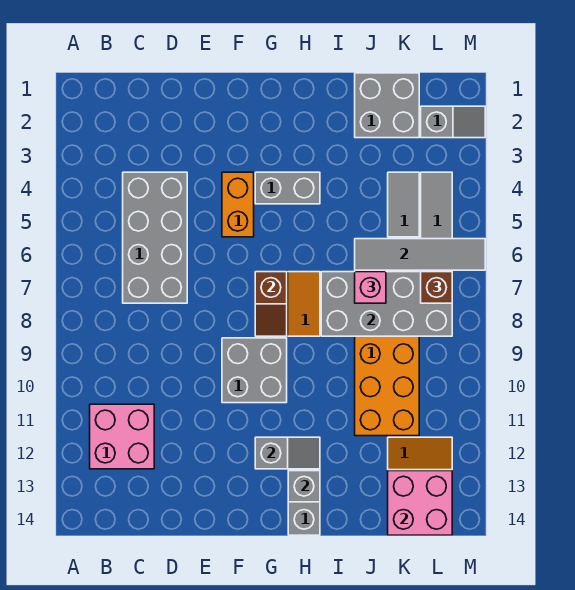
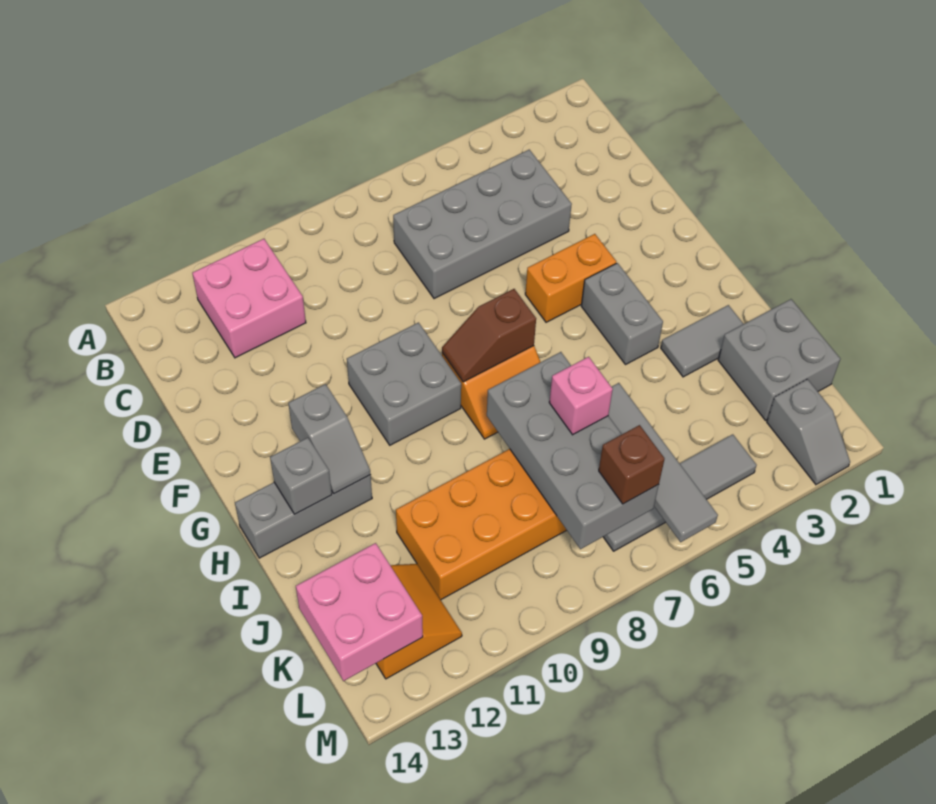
grey tile K4:K5 level 1 -> grey tile I2:I3 level 1

